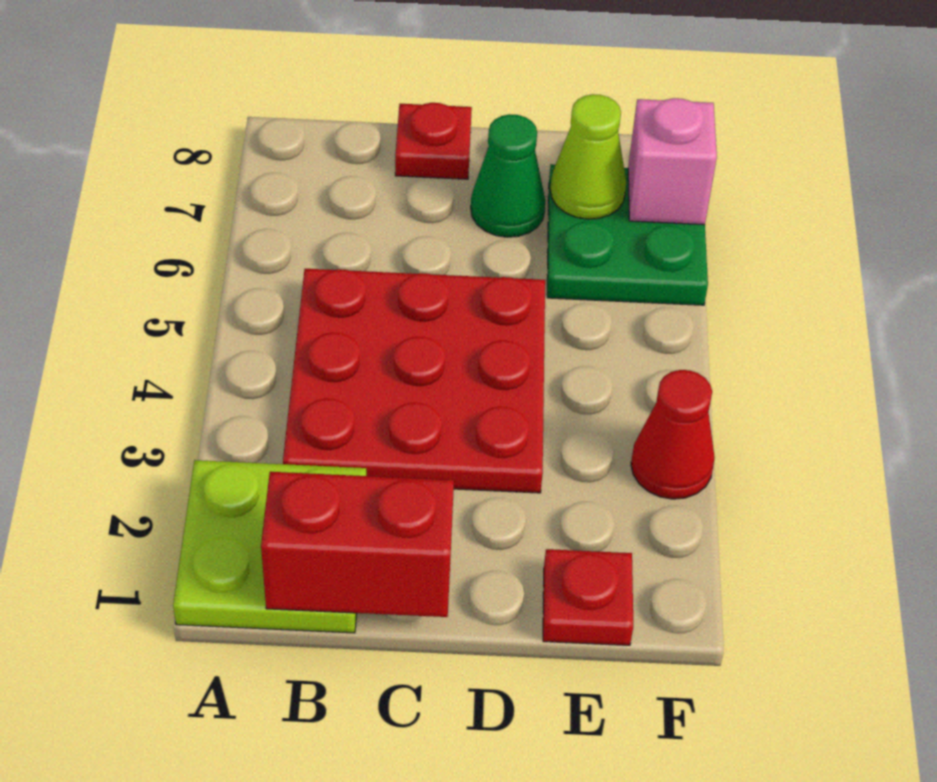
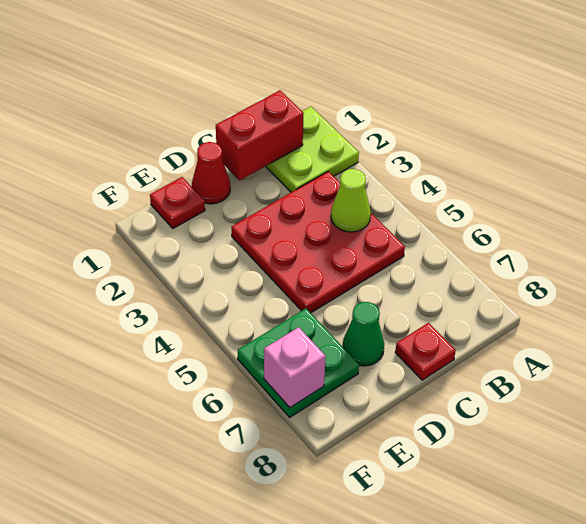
lime cone E7 level 2 -> lime cone B4 level 2
red cone F3 level 1 -> red cone D1 level 1

